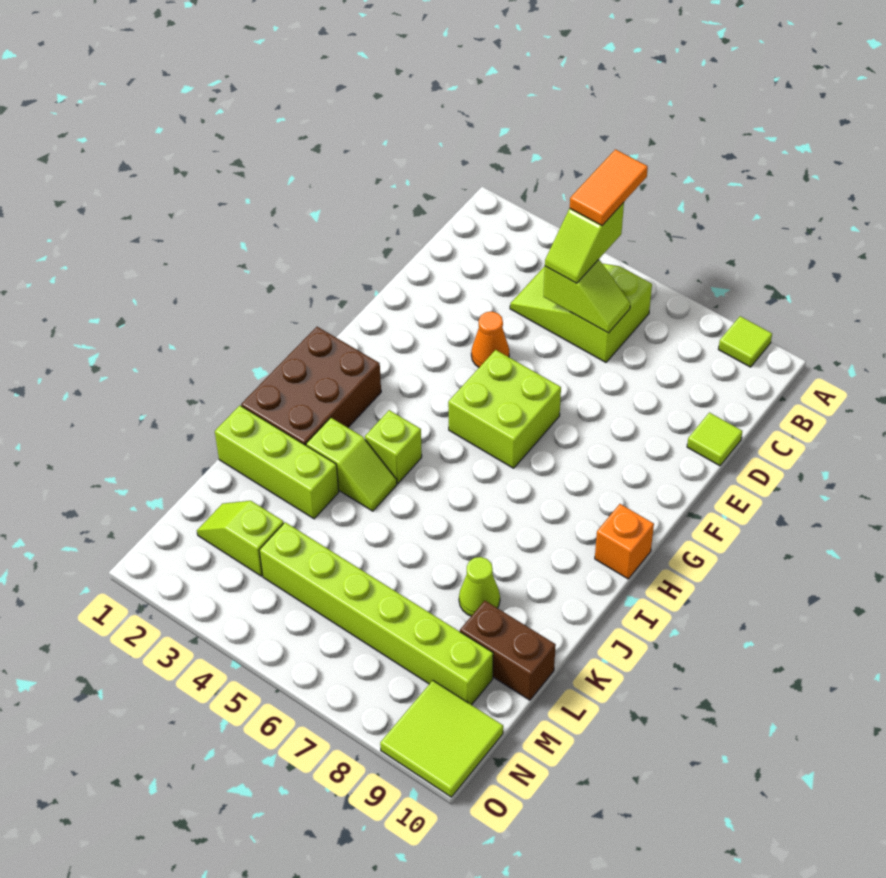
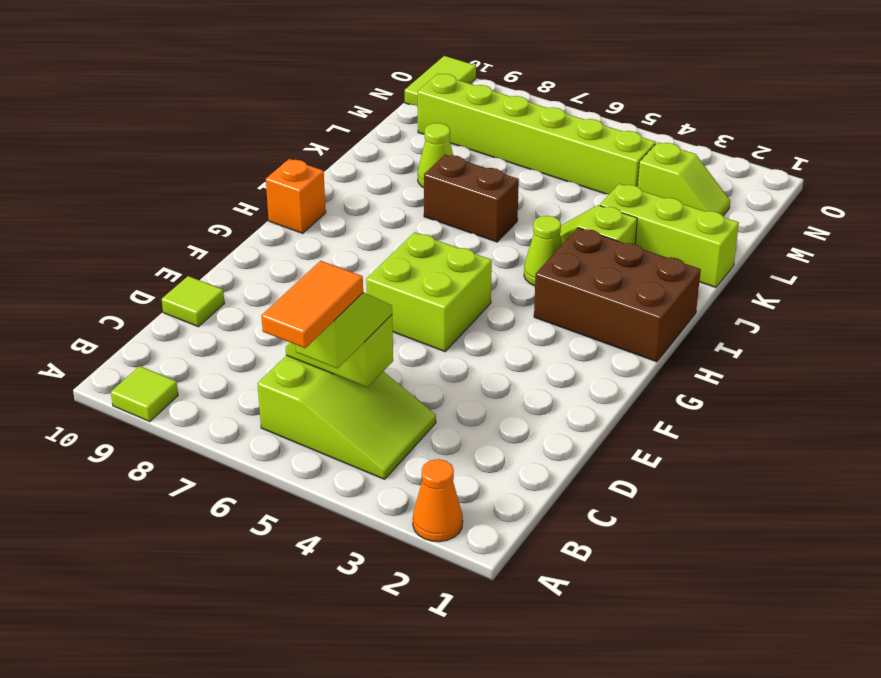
orange cone E4 level 1 -> orange cone A2 level 1
brown brick H1:J2 level 1 -> brown brick H1:I3 level 1
lime brick I4 level 1 -> lime cone I4 level 1
brown brick L9:L10 level 1 -> brown brick J6:J7 level 1
lime tile N9:O10 level 1 -> lime tile N10:O10 level 1

